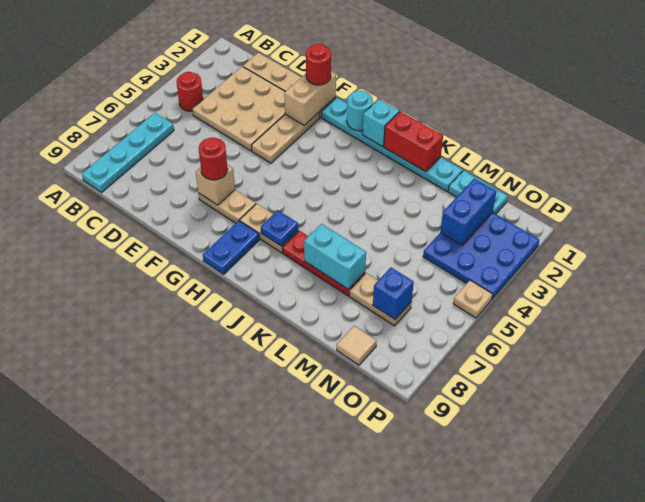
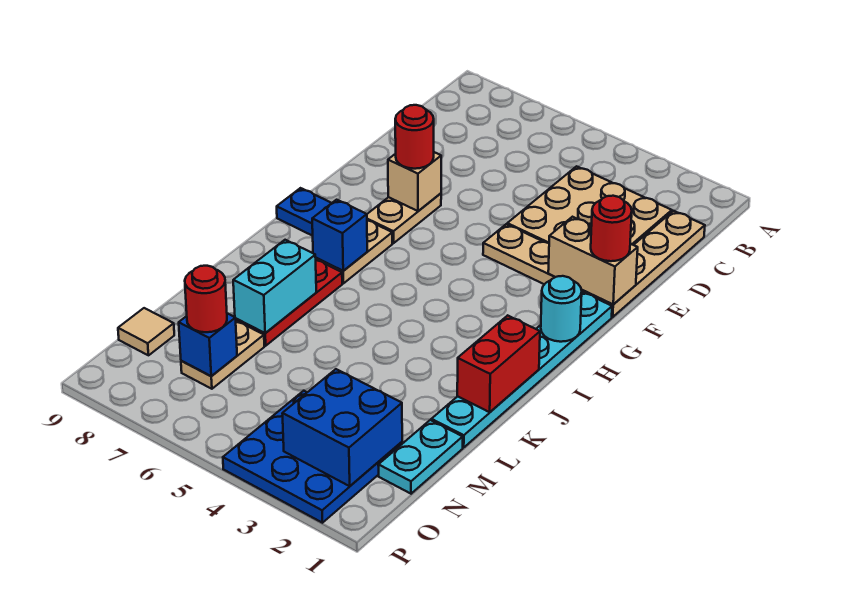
red round brick B4 level 1 -> red round brick N7 level 3
cyan plate B6:B9 level 1 -> none
cyan brick I1 level 2 -> none
blue plate I7 level 2 -> blue brick I7 level 2
blue brick N2:N3 level 2 -> blue brick N2:O3 level 2
tan plate P5 level 1 -> none

